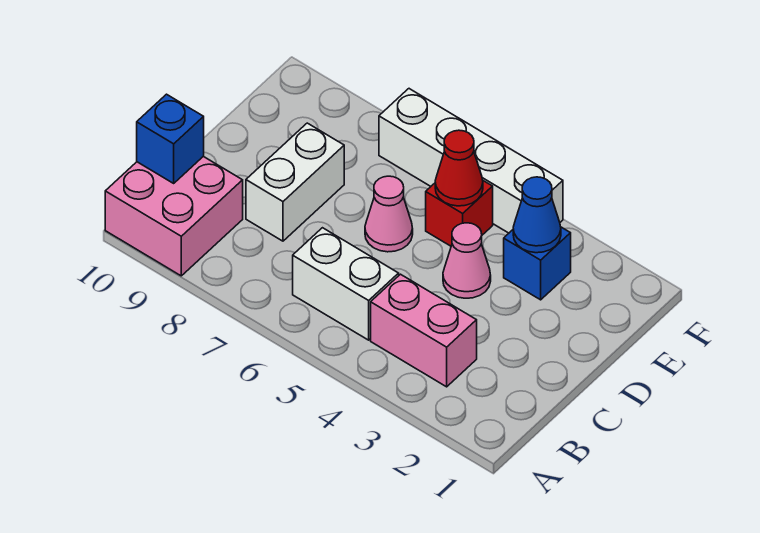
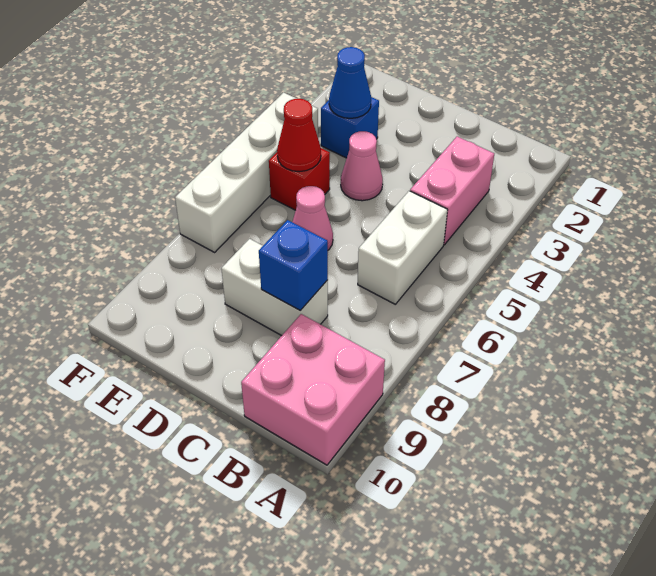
blue brick B10 level 2 -> blue brick C8 level 2

